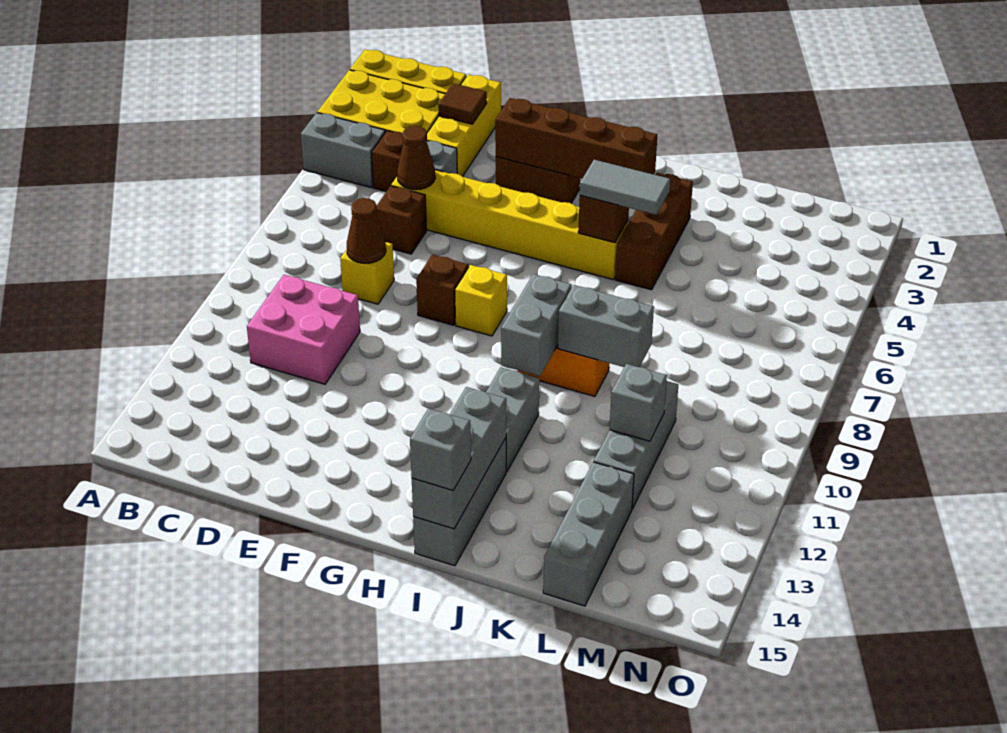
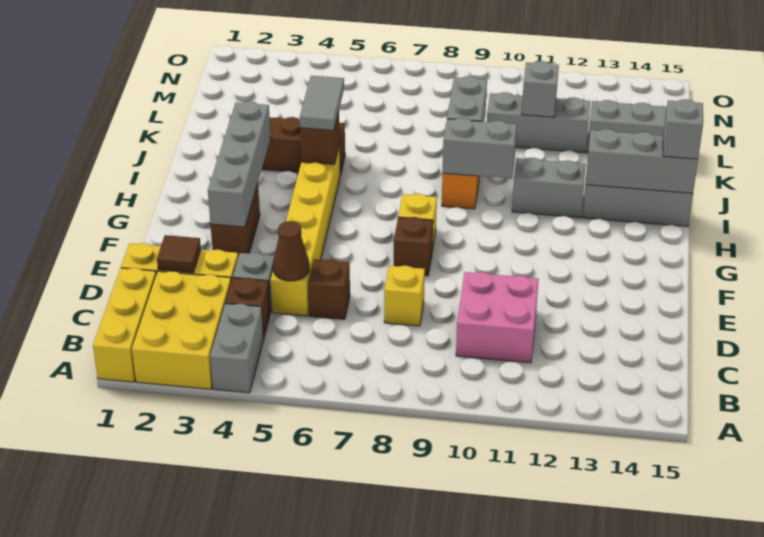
brown cone D8 level 2 -> none
brown brick F3:I3 level 2 -> grey brick F3:I3 level 2

